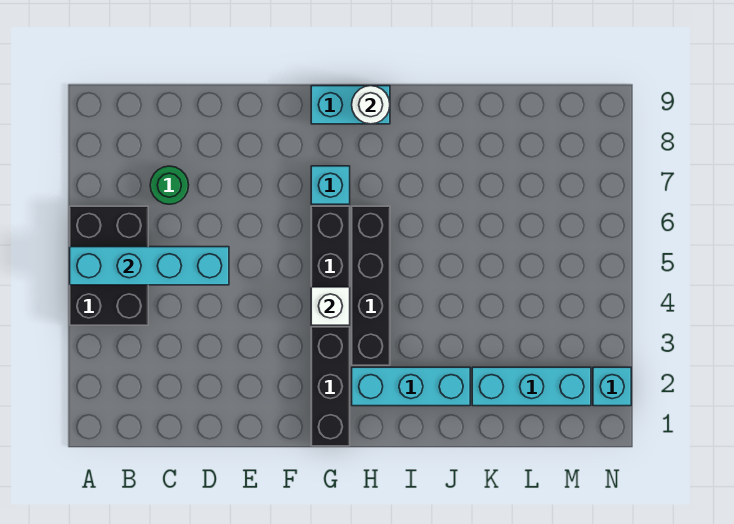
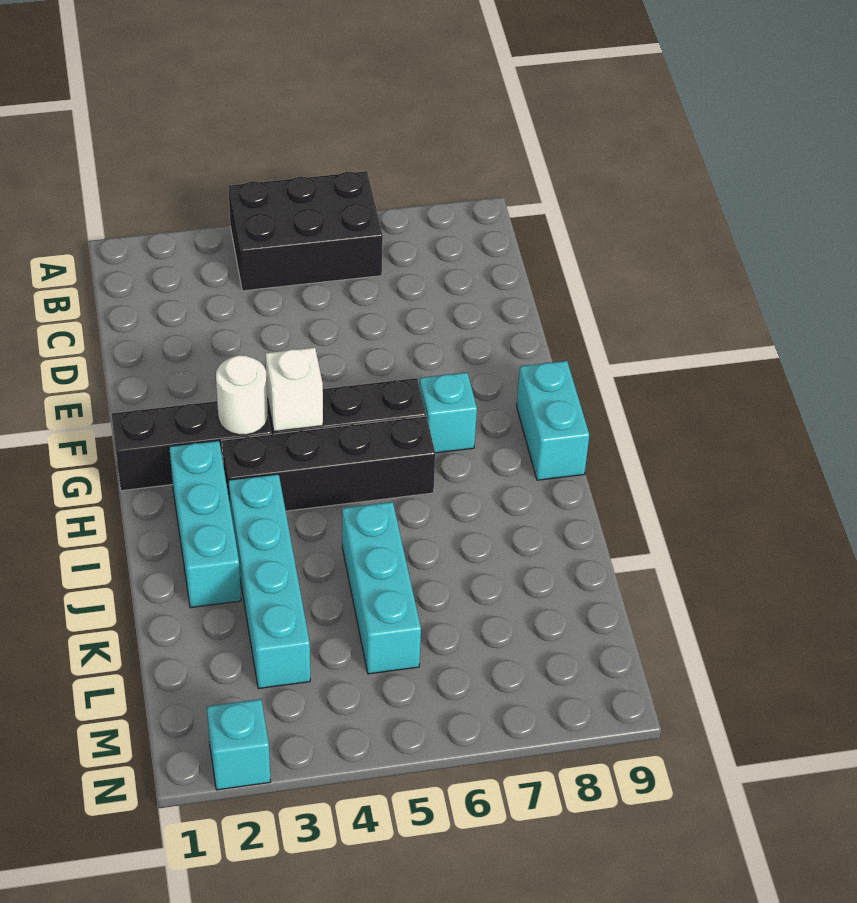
cyan brick A5:D5 level 2 -> cyan brick I3:L3 level 1
green round brick C7 level 1 -> none
white round brick H9 level 2 -> white round brick G3 level 2
cyan brick K2:M2 level 1 -> cyan brick J5:L5 level 1

